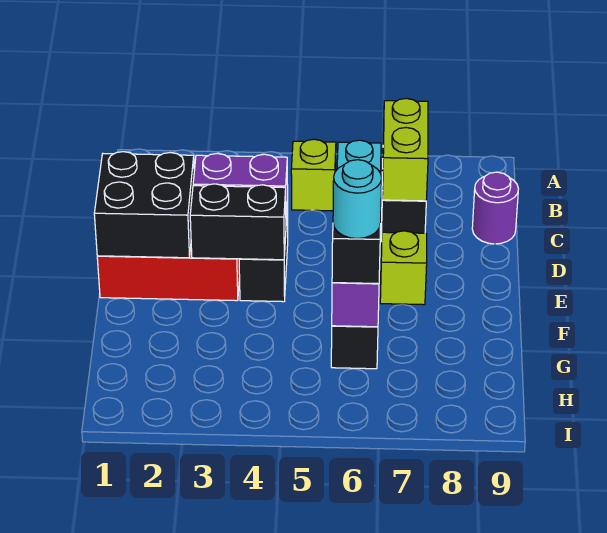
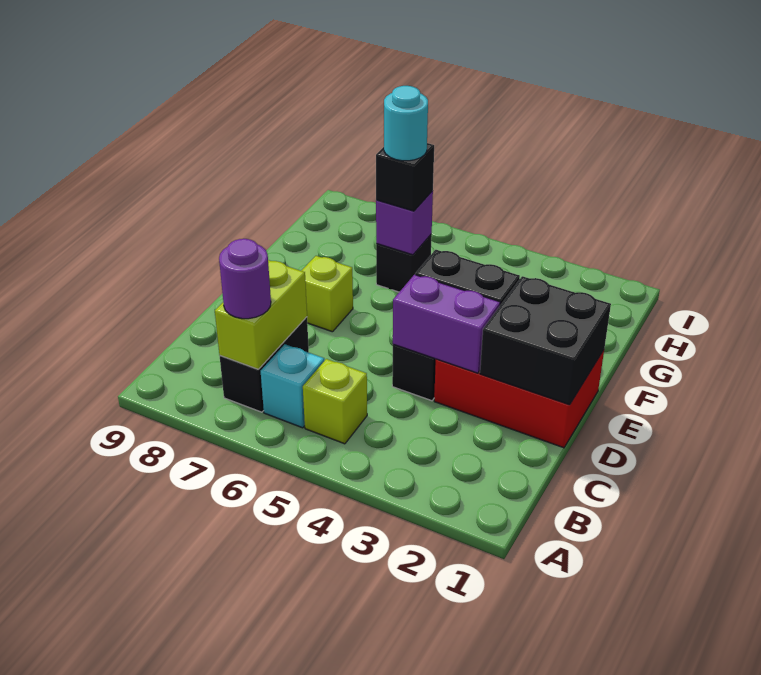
purple round brick C9 level 1 -> purple round brick B7 level 3

